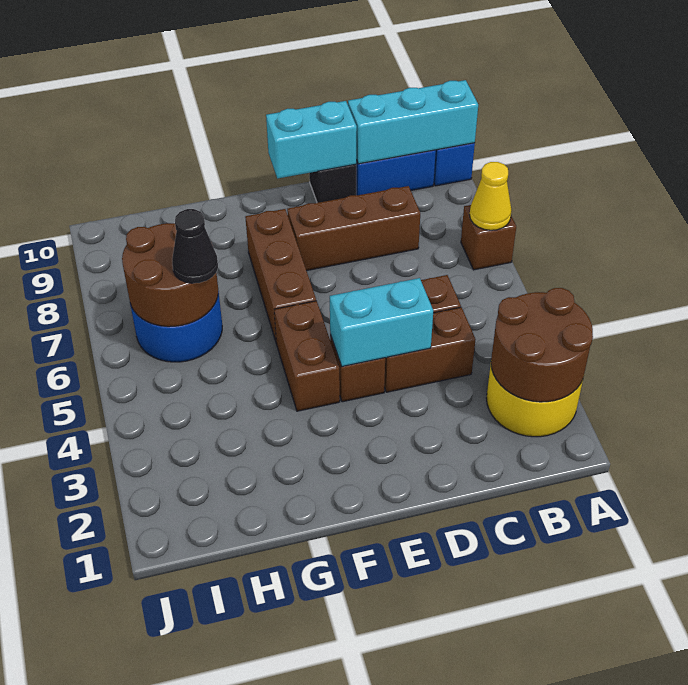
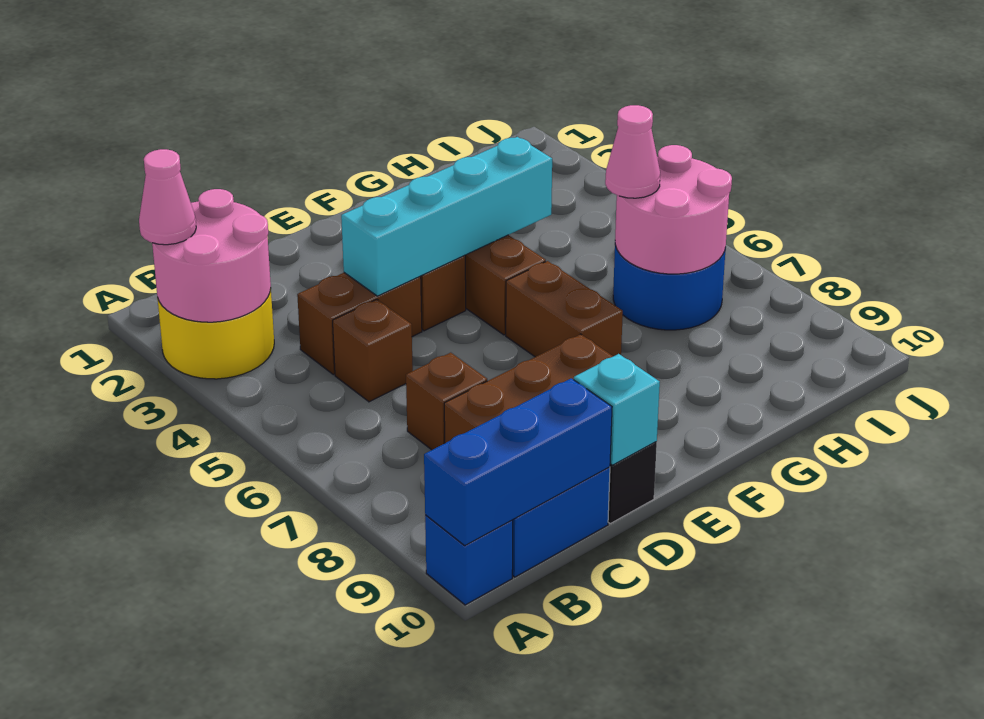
brown round brick A2:B3 level 2 -> pink round brick A2:B3 level 2
none -> pink cone A2 level 3
brown brick A7 level 1 -> brown brick C7 level 1
yellow cone A7 level 2 -> none
cyan brick A10:C10 level 2 -> blue brick A10:C10 level 2
cyan brick D4:E4 level 2 -> cyan brick D4:G4 level 2
cyan brick D10:E10 level 2 -> cyan brick D10 level 2
brown brick F6:F8 level 1 -> brown brick F6:F7 level 1
brown round brick H6:I7 level 2 -> pink round brick H6:I7 level 2
black cone H6 level 3 -> pink cone H6 level 3

